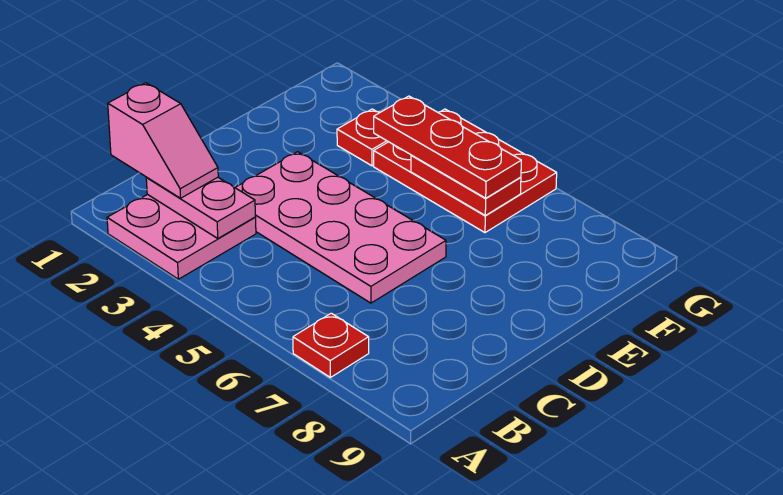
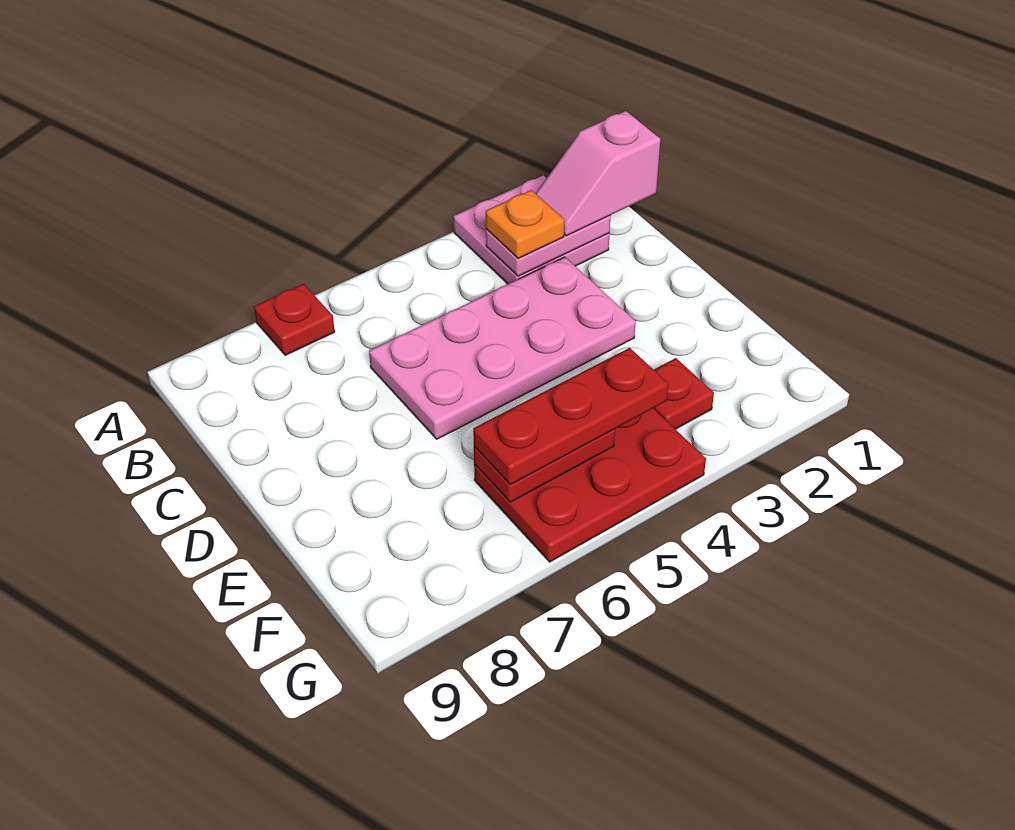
none -> orange plate B3 level 3

